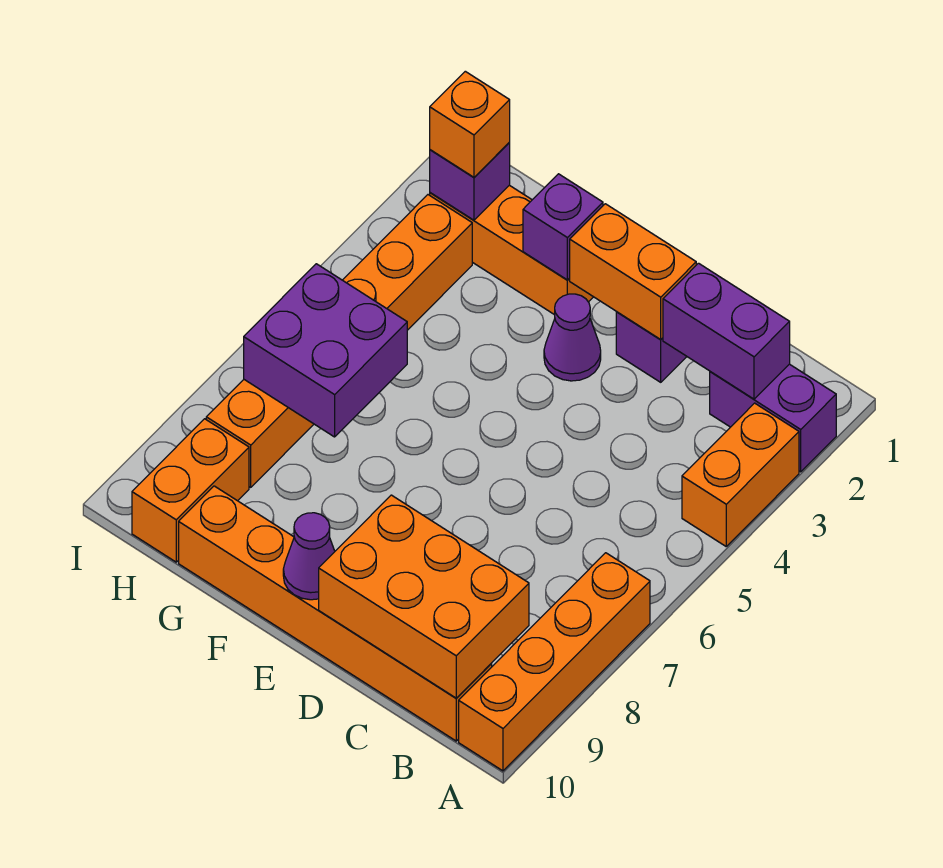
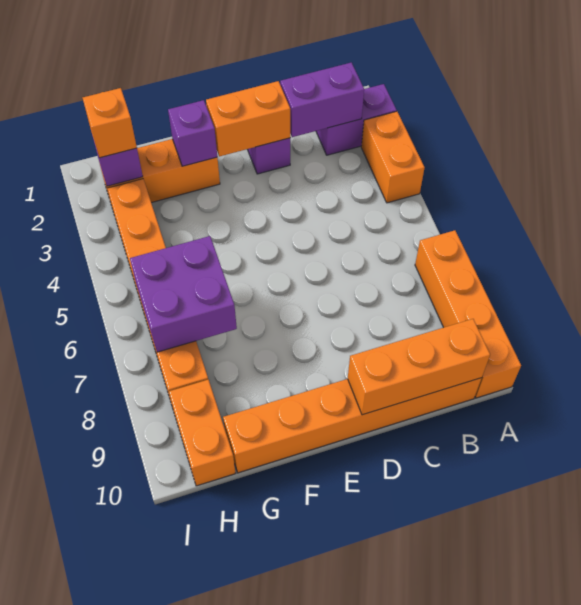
orange brick B9:D10 level 2 -> orange brick B10:D10 level 2
purple cone E3 level 1 -> none
purple cone E10 level 2 -> none

